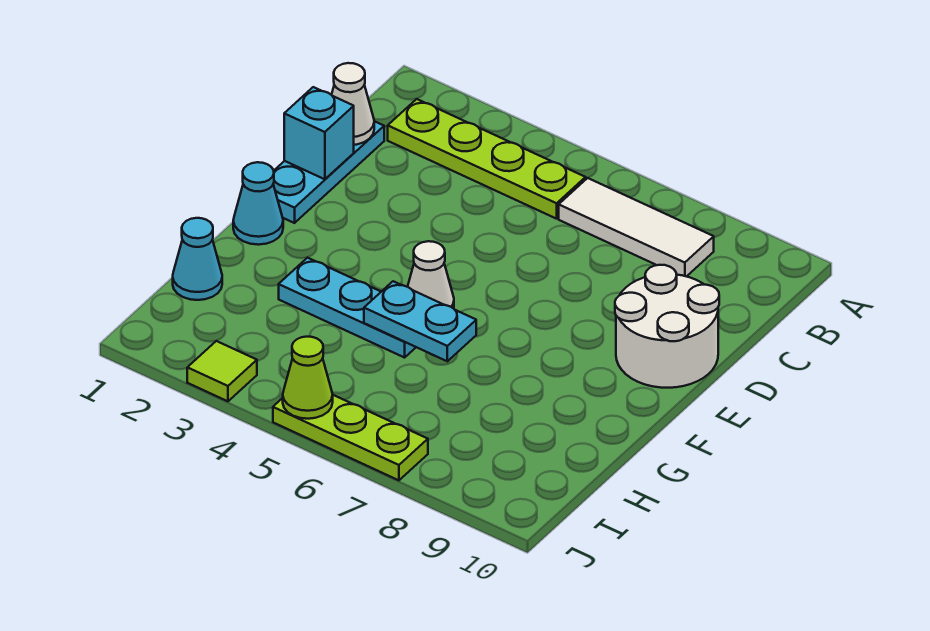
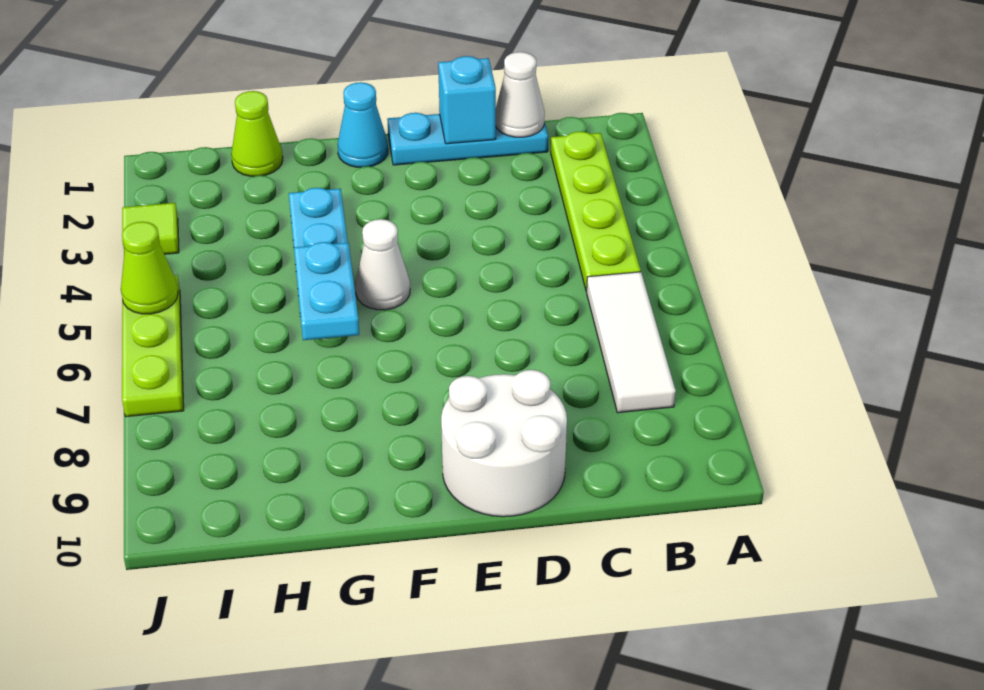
cyan cone H1 level 1 -> lime cone H1 level 1

